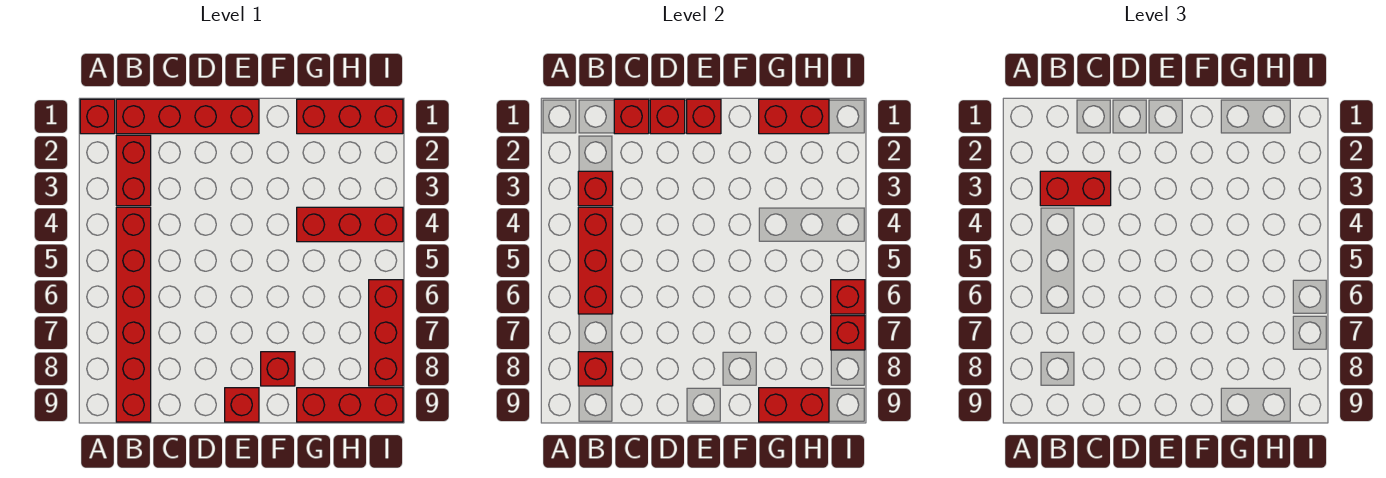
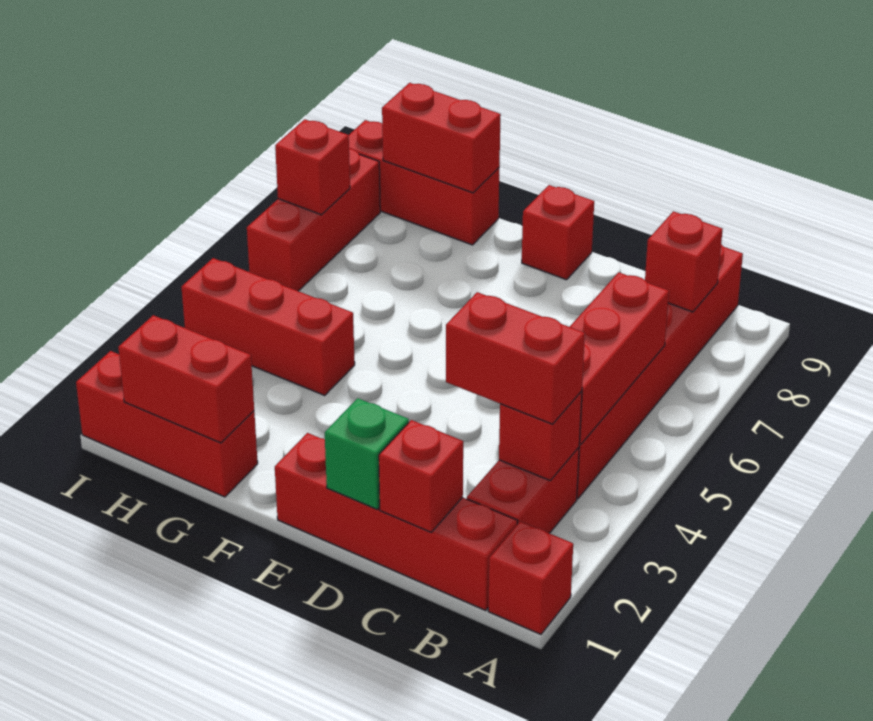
red brick D1 level 2 -> green brick D1 level 2
red brick E1 level 2 -> none
red brick F8 level 1 -> none
red brick I6 level 2 -> none

